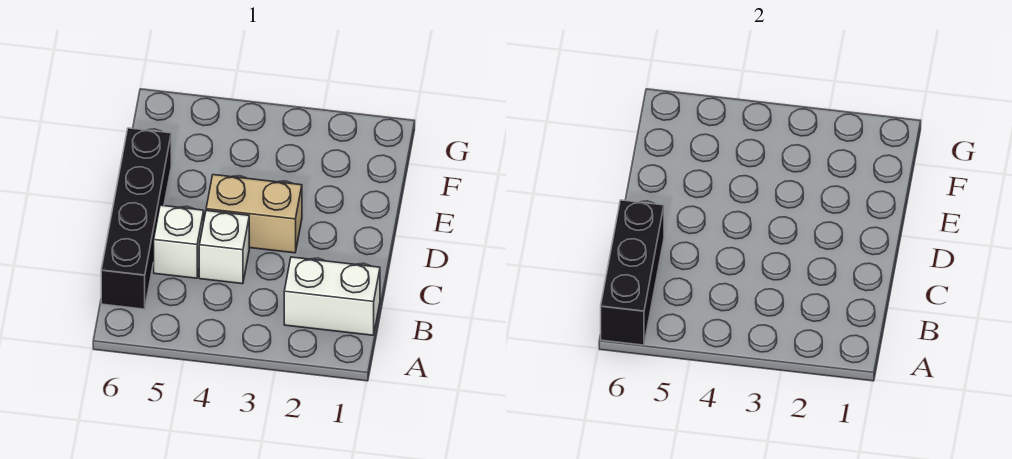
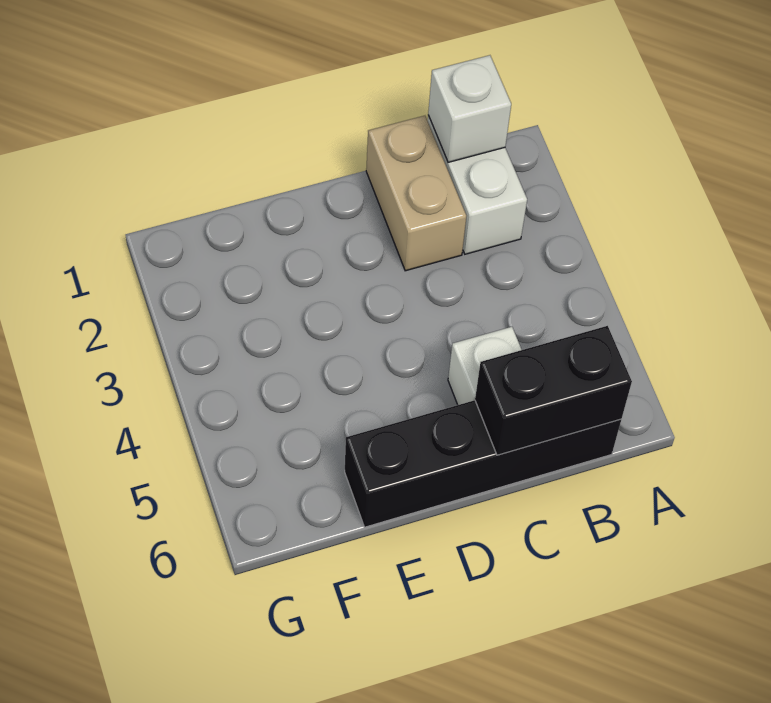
black brick A6:C6 level 2 -> black brick B6:C6 level 2
white brick C4 level 1 -> white brick B1 level 2
tan brick D3:D4 level 1 -> tan brick C1:C2 level 1

